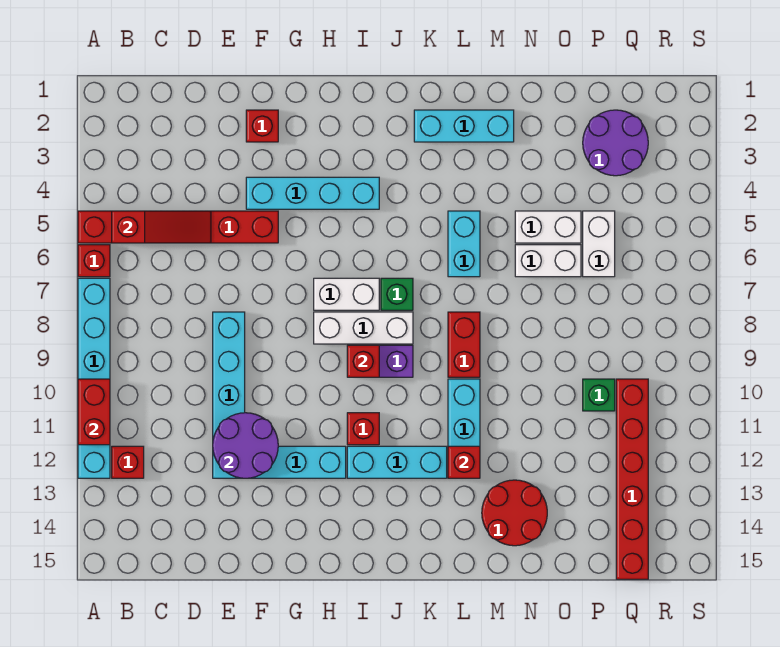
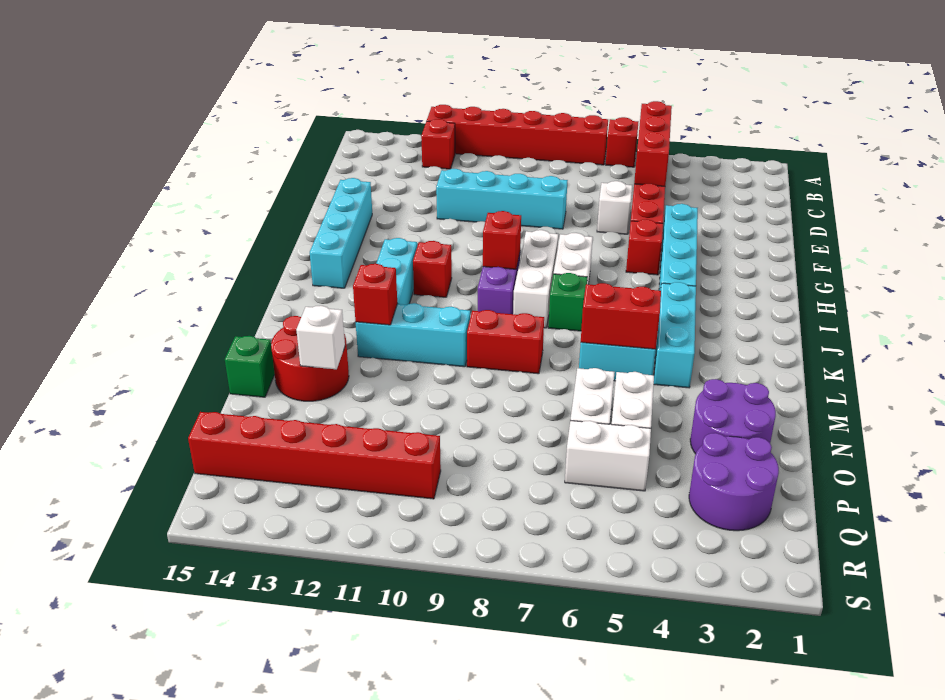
cyan brick A7:A12 level 1 -> red brick A7:A12 level 1
red brick A10:A11 level 2 -> red brick L5:L6 level 2
red slope B5:D5 level 2 top B -> red brick B5:D5 level 2
none -> white brick E6 level 1
purple round brick E11:F12 level 2 -> purple round brick N2:O3 level 1
cyan brick E12:H12 level 1 -> cyan brick F14:I14 level 1
red brick F2 level 1 -> red brick G5 level 1
cyan brick K2:M2 level 1 -> cyan brick J4:L4 level 1
none -> white brick N13 level 2
green brick P10 level 1 -> green brick N15 level 1

